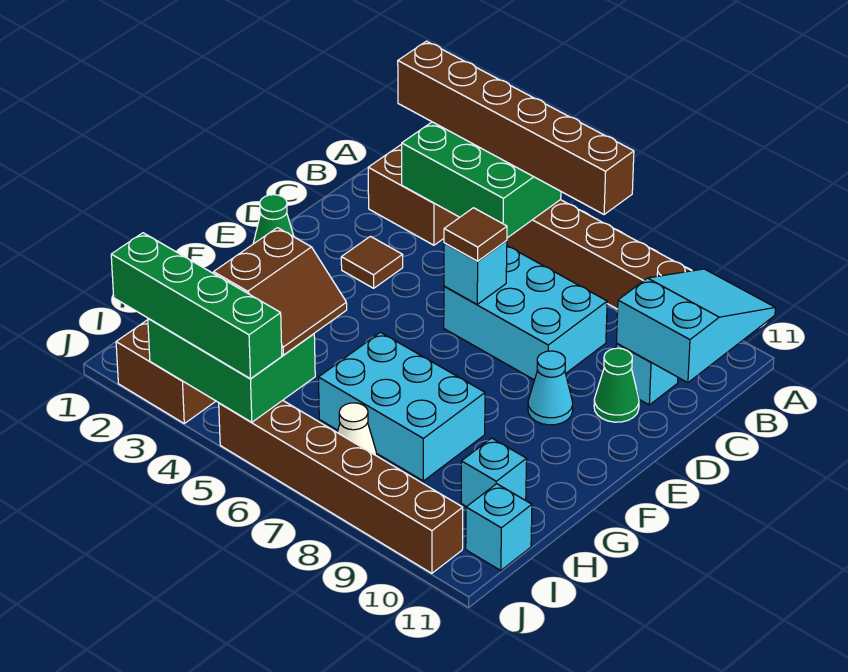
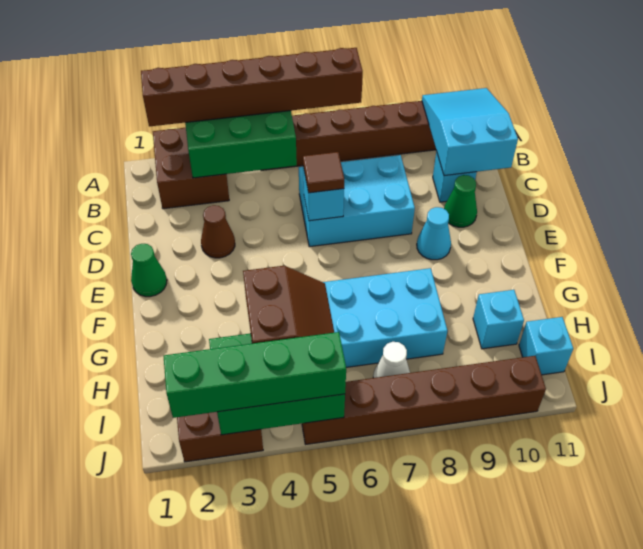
brown tile D3 level 1 -> brown cone D3 level 1

